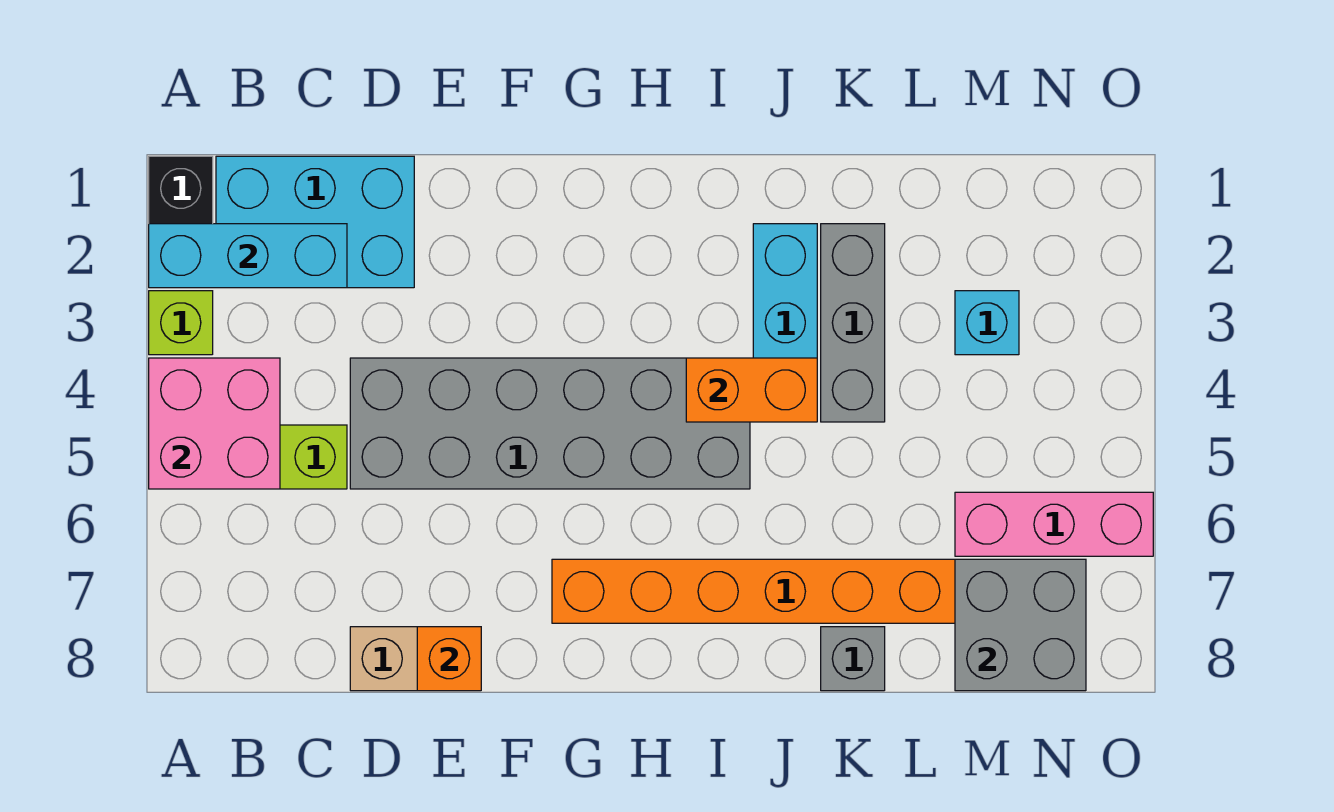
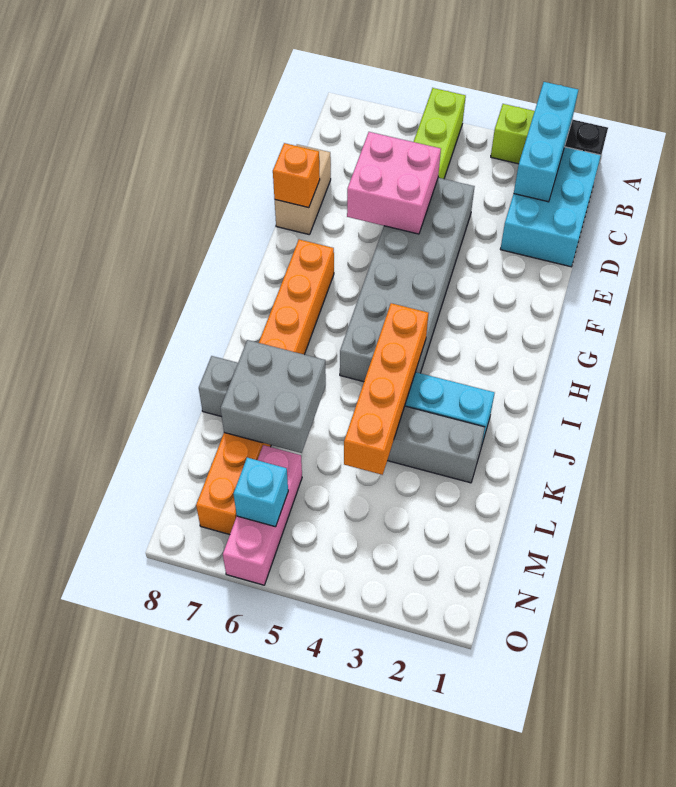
pink brick A4:B5 level 2 -> pink brick D5:E6 level 2
orange brick I4:J4 level 2 -> orange brick I4:L4 level 2
cyan brick M3 level 1 -> cyan brick N6 level 2
grey brick M7:N8 level 2 -> grey brick K6:L7 level 2

